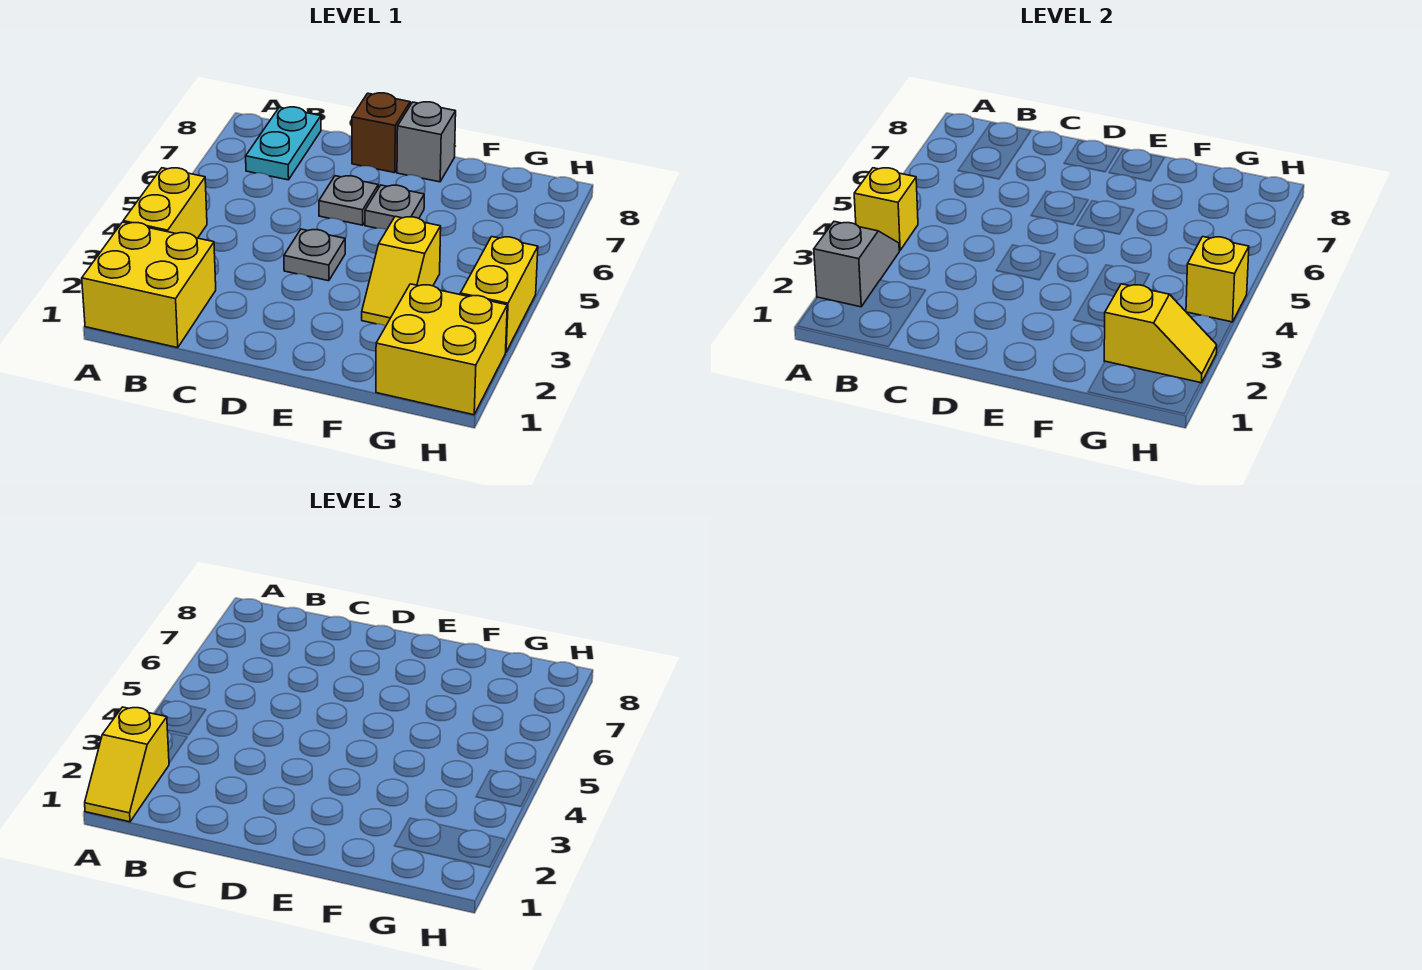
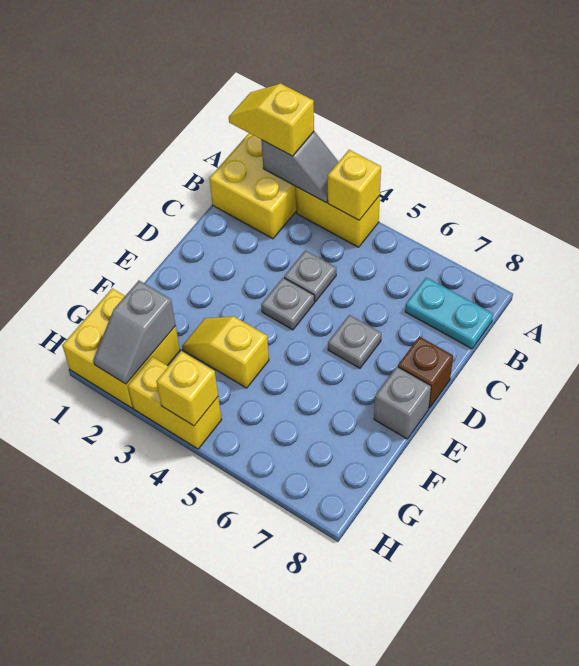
grey plate E6 level 1 -> grey plate C4 level 1
yellow slope G2:H2 level 2 top G -> grey slope G2:H2 level 2 top G

